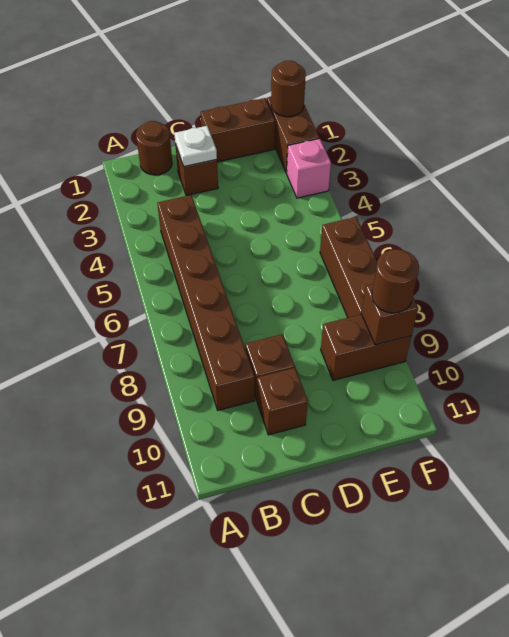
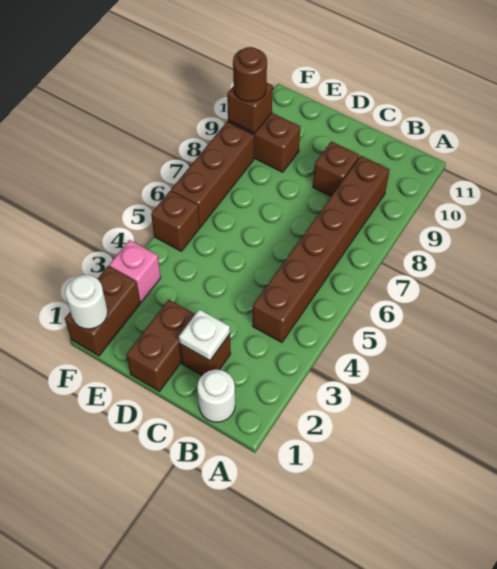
brown round brick B1 level 1 -> white round brick B1 level 1
brown brick C10 level 1 -> brown brick F5 level 1
brown brick D1:E1 level 1 -> brown brick D1:D2 level 1
brown round brick F1 level 2 -> white round brick F1 level 2

